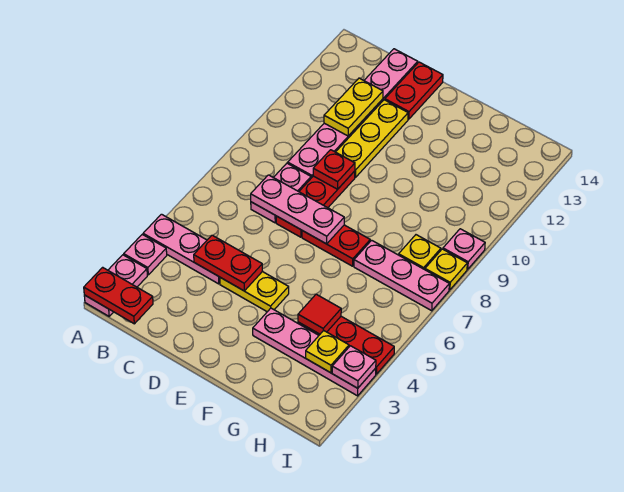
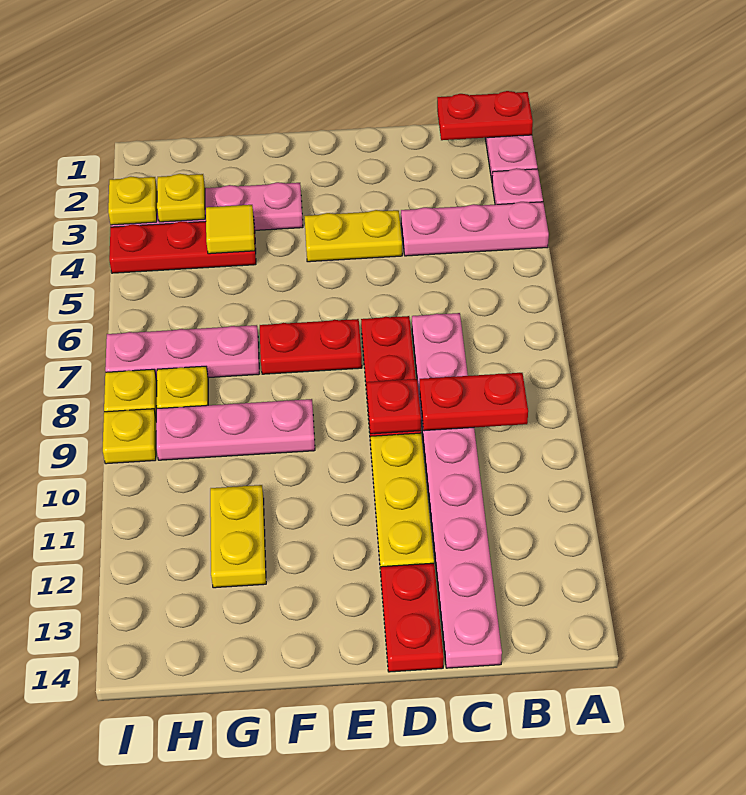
red plate C4:D4 level 2 -> red plate B9:C9 level 2
pink plate C7:E7 level 2 -> pink plate F9:H9 level 1
yellow plate C11:C12 level 2 -> yellow plate G11:G12 level 1
red tile G4 level 2 -> yellow tile G4 level 2
pink plate I3 level 2 -> yellow plate I3 level 2
pink plate I9 level 1 -> yellow plate I9 level 1

